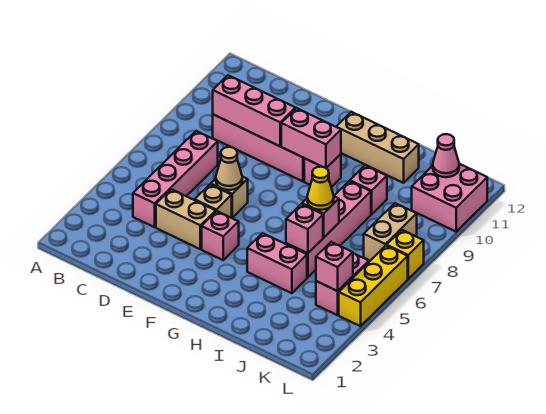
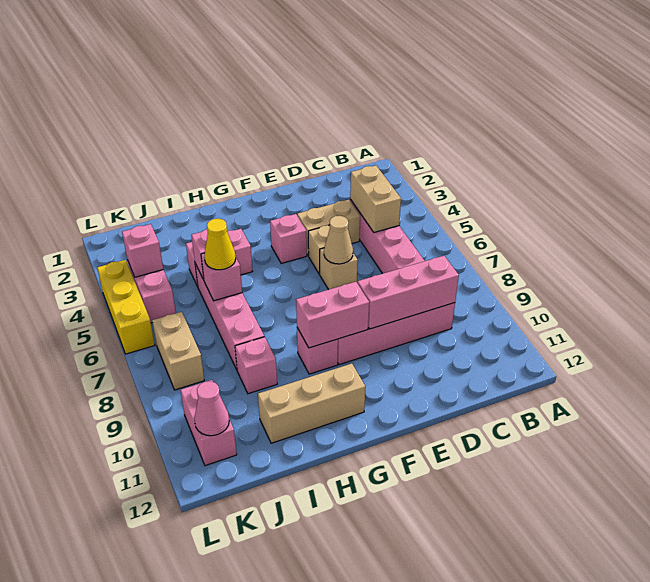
none -> tan brick C4:C5 level 2
pink brick K10:L11 level 1 -> pink brick K10:K11 level 1
yellow brick L7 level 1 -> none

